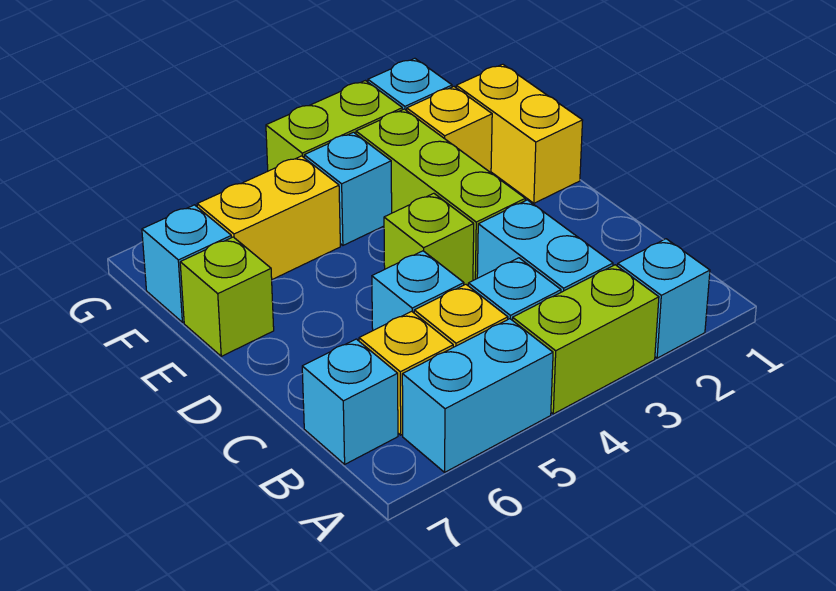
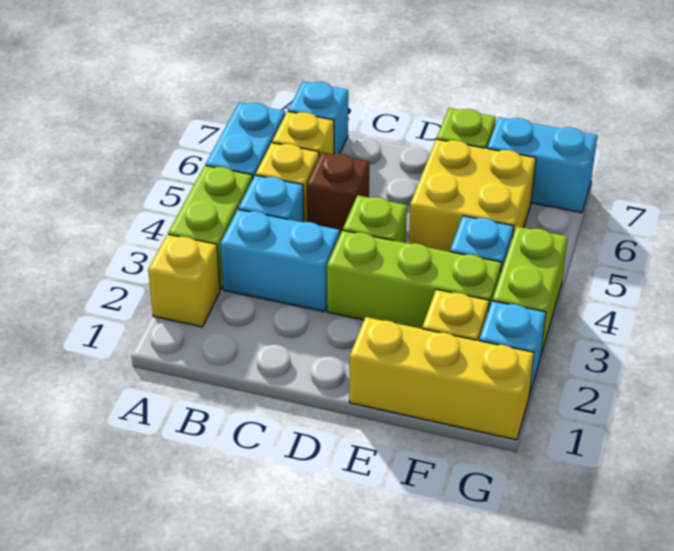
cyan brick A2 level 1 -> yellow brick A2 level 1
cyan brick C5 level 1 -> brown brick C5 level 1
yellow brick E1:F1 level 1 -> yellow brick E1:G1 level 1
yellow brick F5:F6 level 1 -> yellow brick E5:F6 level 1
cyan brick F7 level 1 -> cyan brick F7:G7 level 1

